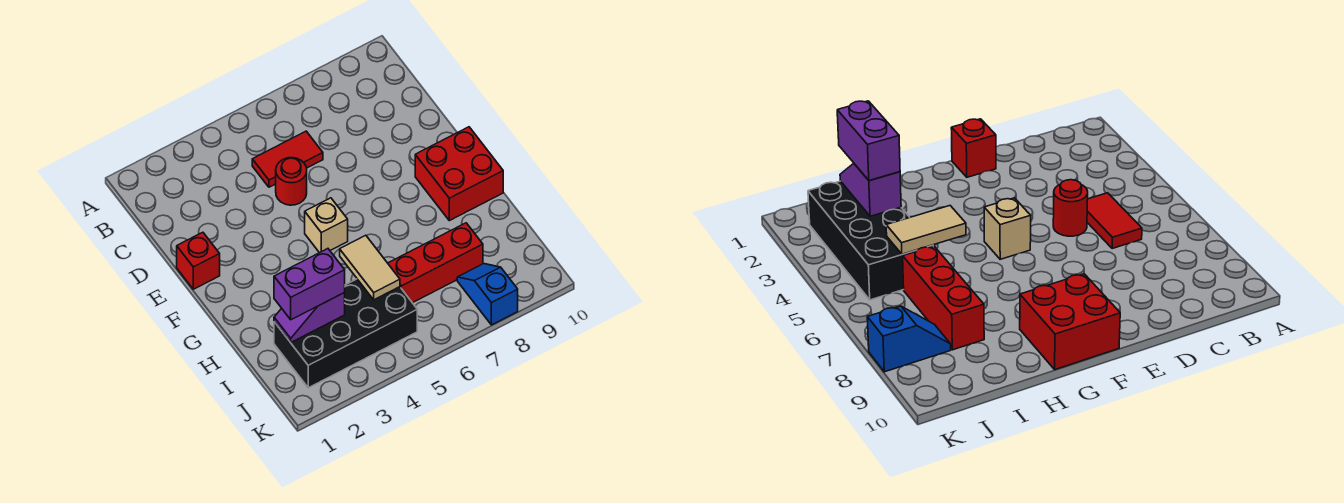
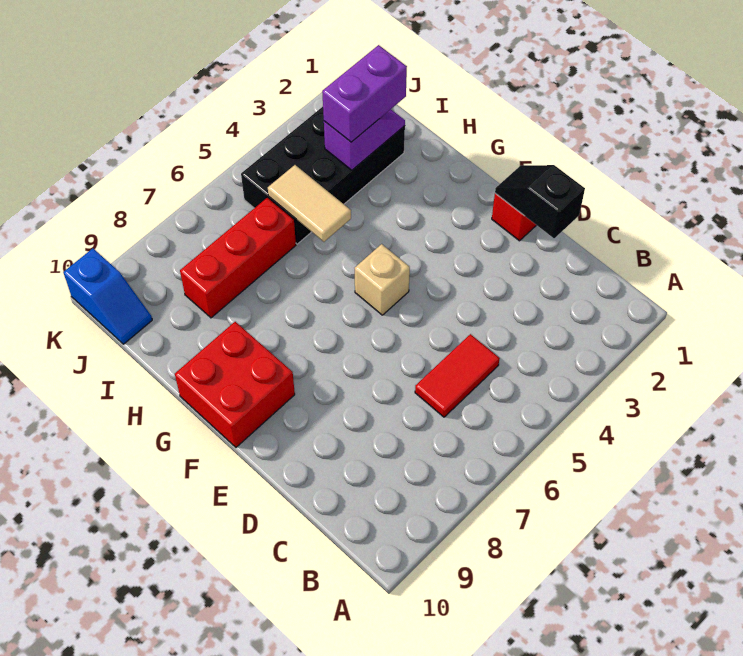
none -> black slope D1:E1 level 2 top D
red round brick D5 level 1 -> none
blue slope J8:K8 level 1 top K -> blue slope J10:K10 level 1 top K

